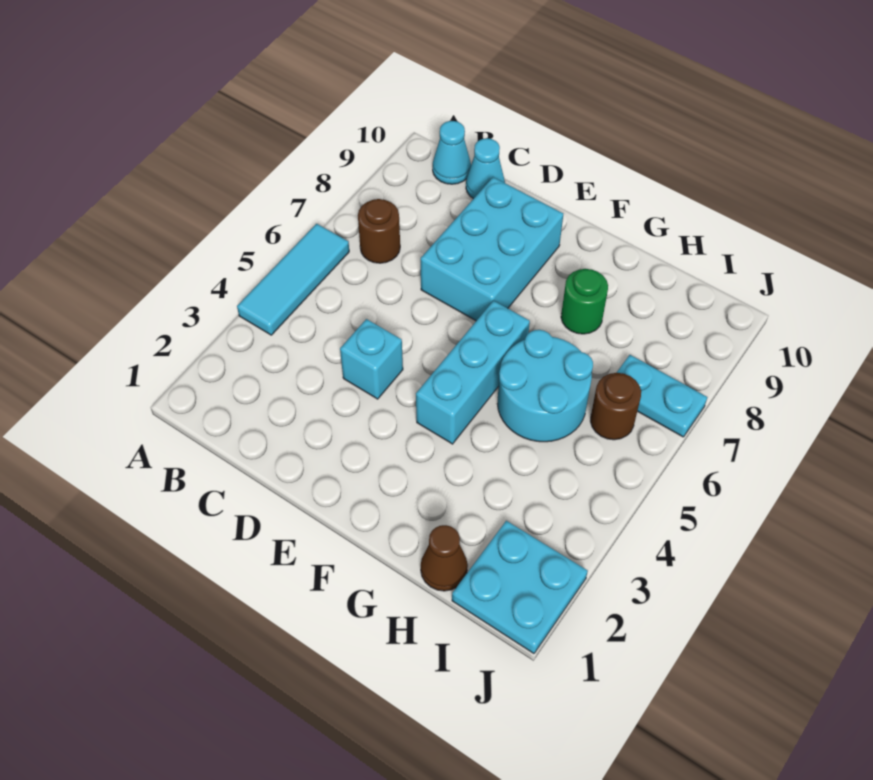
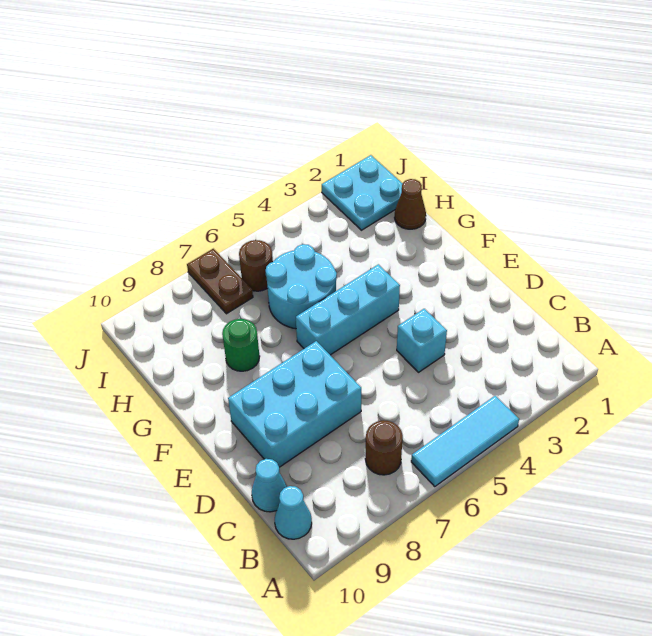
cyan plate I7:J7 level 1 -> brown plate I7:J7 level 1

